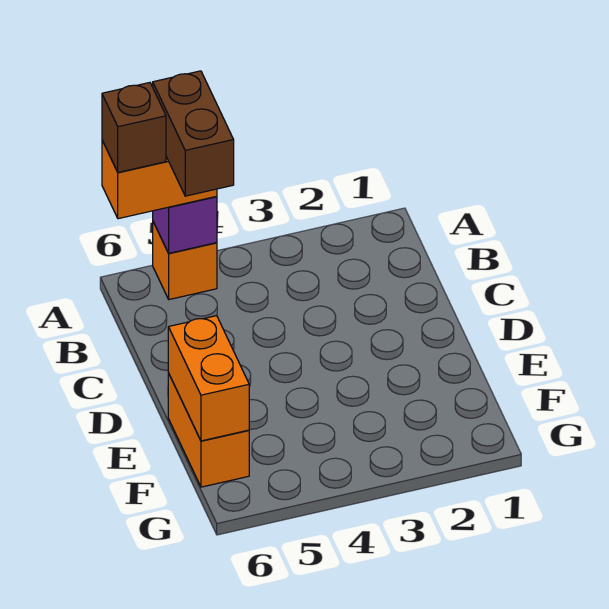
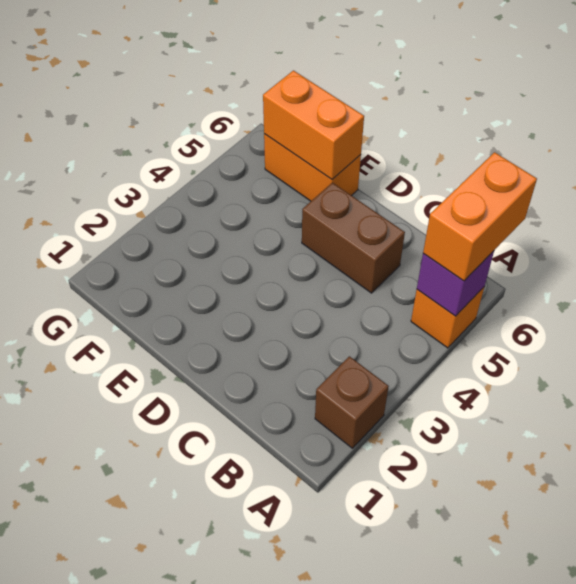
brown brick A5:B5 level 4 -> brown brick C5:D5 level 1
brown brick A6 level 4 -> brown brick A2 level 1

